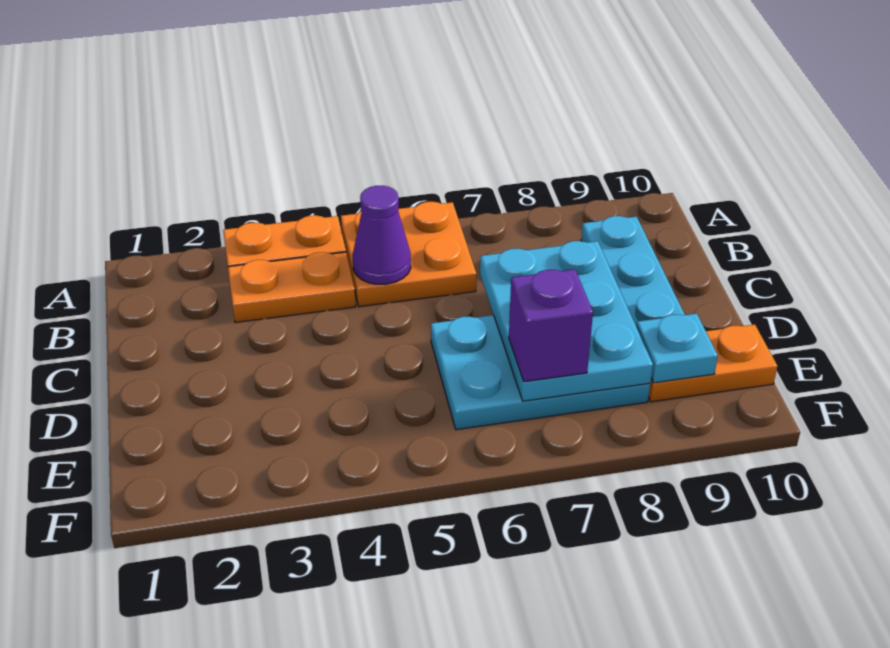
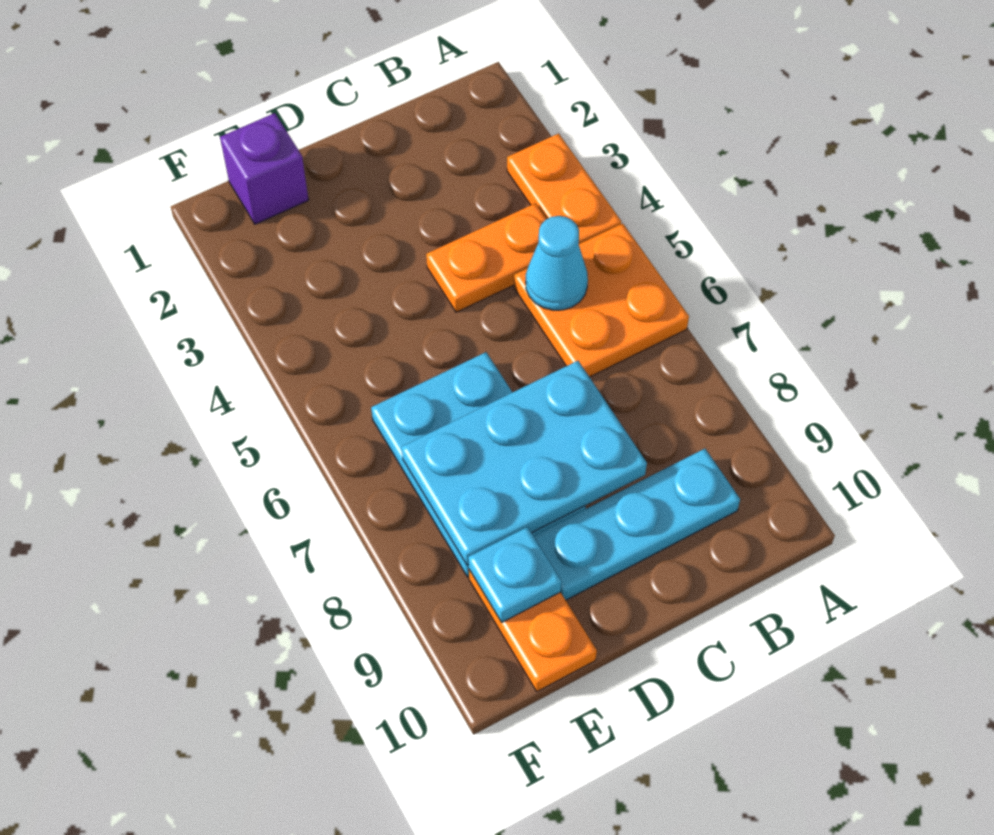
orange plate B3:B4 level 1 -> orange plate B4:C4 level 1
purple cone B5 level 2 -> cyan cone B5 level 2
purple brick E7 level 3 -> purple brick E1 level 1

